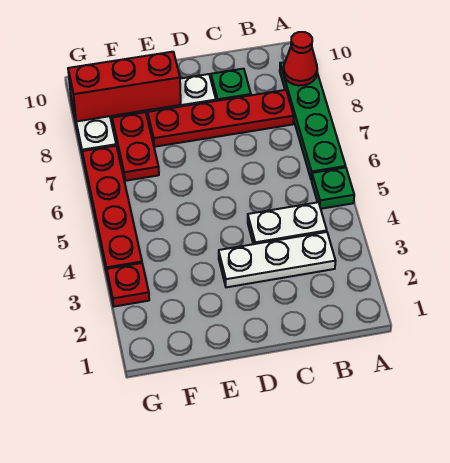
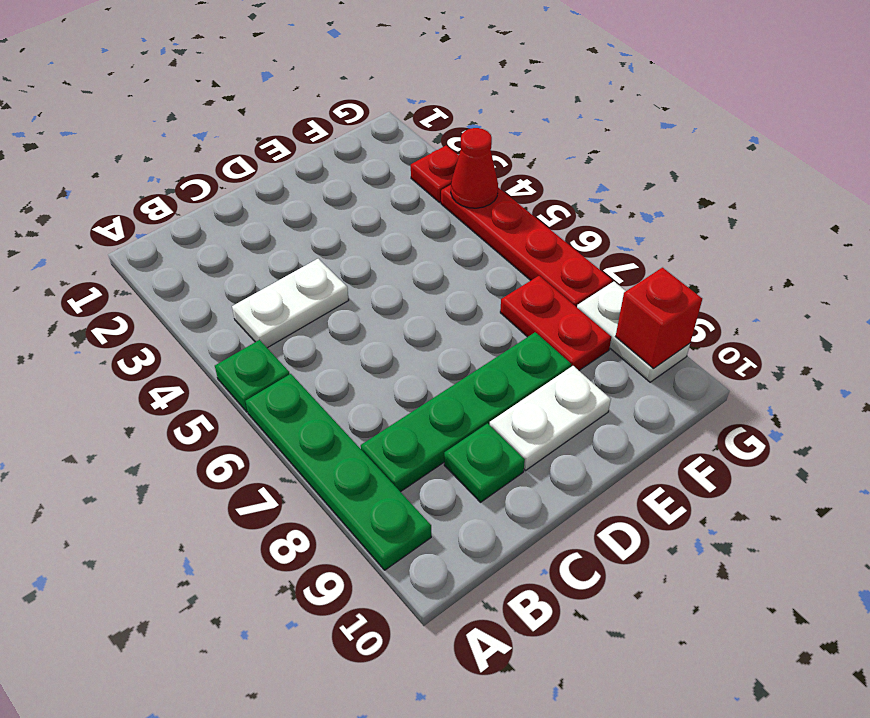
red cone A9 level 2 -> red cone G4 level 2
white plate B3:D3 level 1 -> none
red plate B8:E8 level 1 -> green plate B8:E8 level 1
red brick E9:G9 level 2 -> red brick G9 level 2

